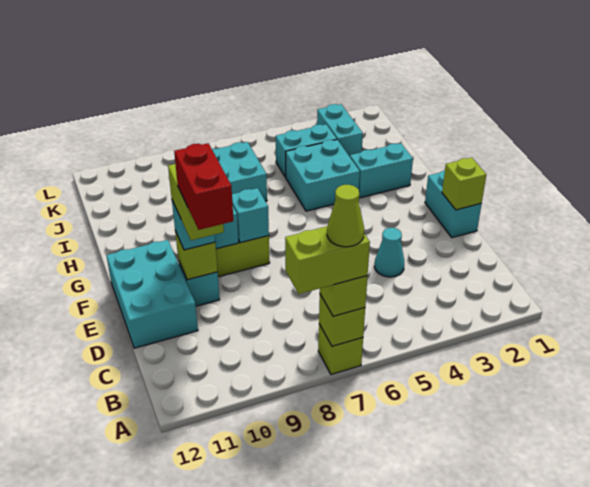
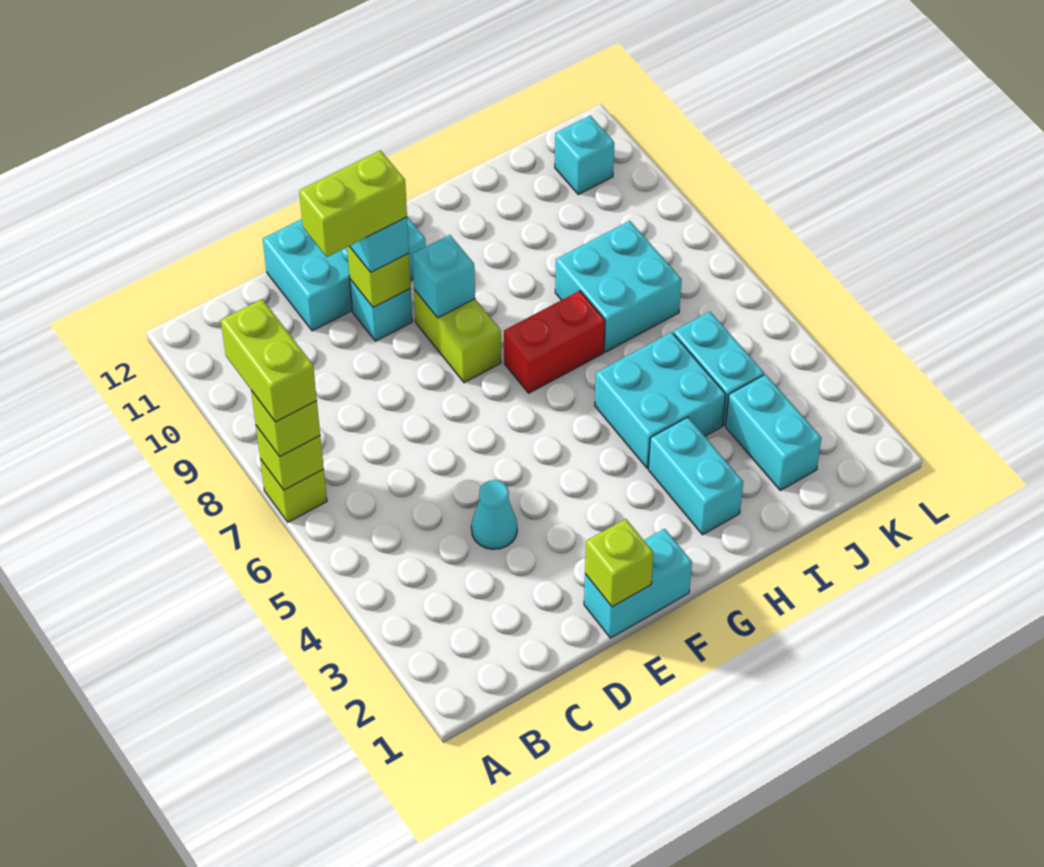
lime cone A7 level 5 -> none
red brick C10:D10 level 5 -> red brick G7:H7 level 1
cyan brick F8 level 2 -> cyan brick K11 level 1
cyan brick J3:K3 level 1 -> cyan brick J2:J3 level 1

